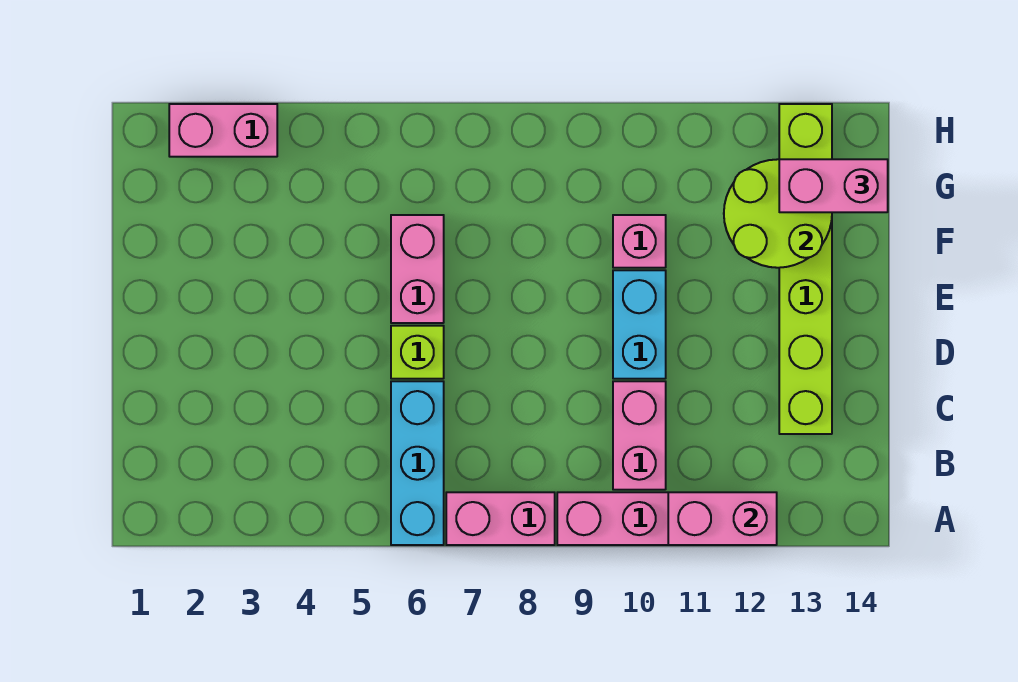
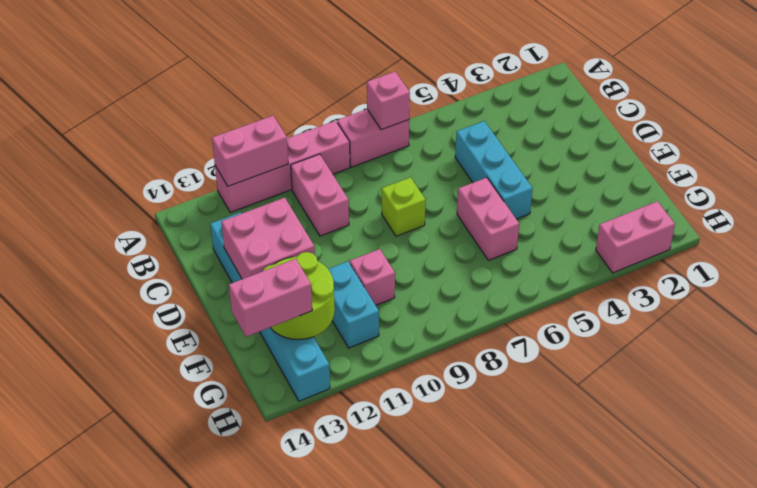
cyan brick A6:C6 level 1 -> cyan brick C5:E5 level 1
none -> pink brick A7 level 2
lime brick C13:H13 level 1 -> cyan brick C13:H13 level 1
lime brick D6 level 1 -> lime brick D8 level 1
cyan brick D10:E10 level 1 -> cyan brick F11:G11 level 1
none -> pink brick D12:E13 level 2

